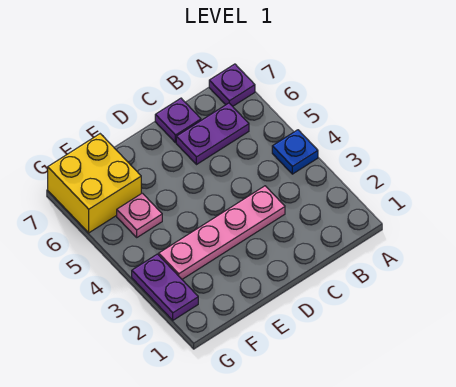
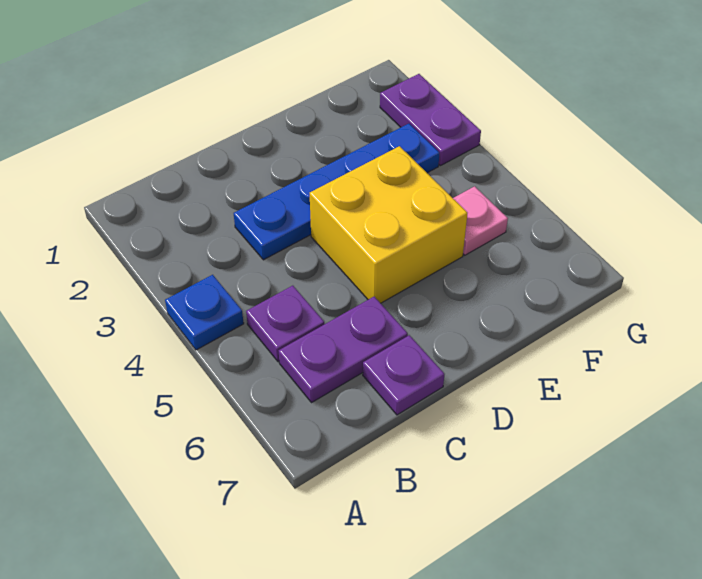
purple plate A7 level 1 -> purple plate B5 level 1
pink plate C3:F3 level 1 -> blue plate C3:F3 level 1
yellow brick F6:G7 level 1 -> yellow brick D4:E5 level 1

